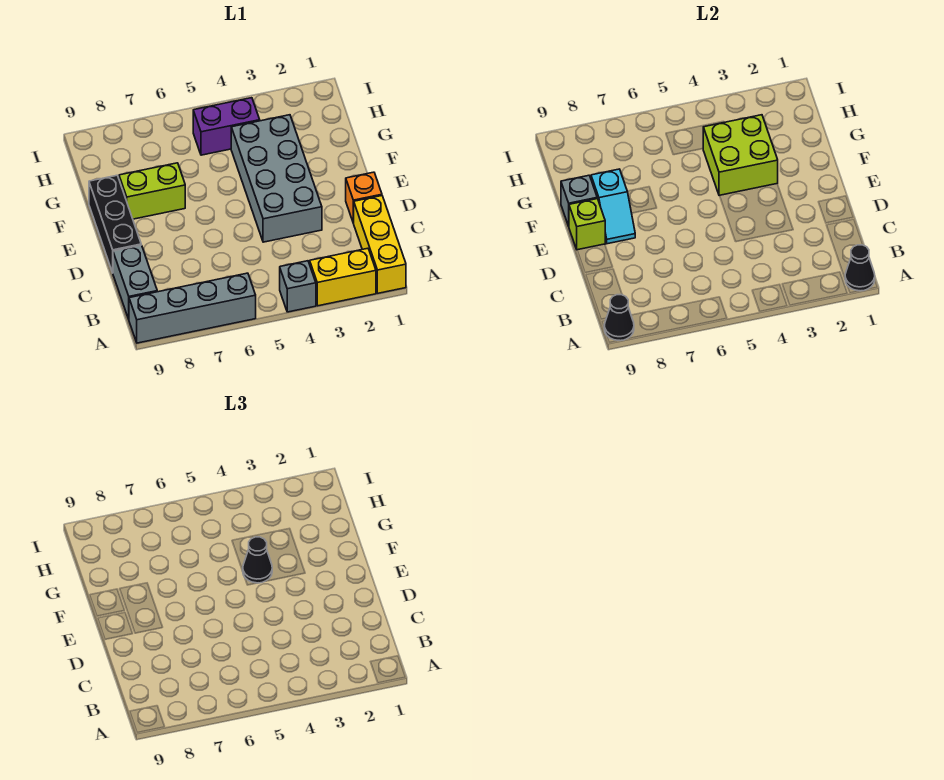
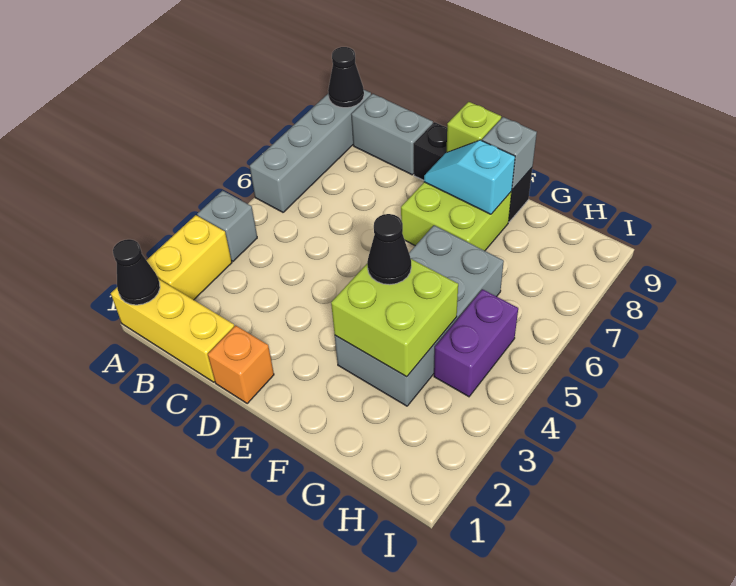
grey brick D3:G4 level 1 -> grey brick F3:G6 level 1
lime brick F7:F8 level 1 -> lime brick E7:F8 level 1

